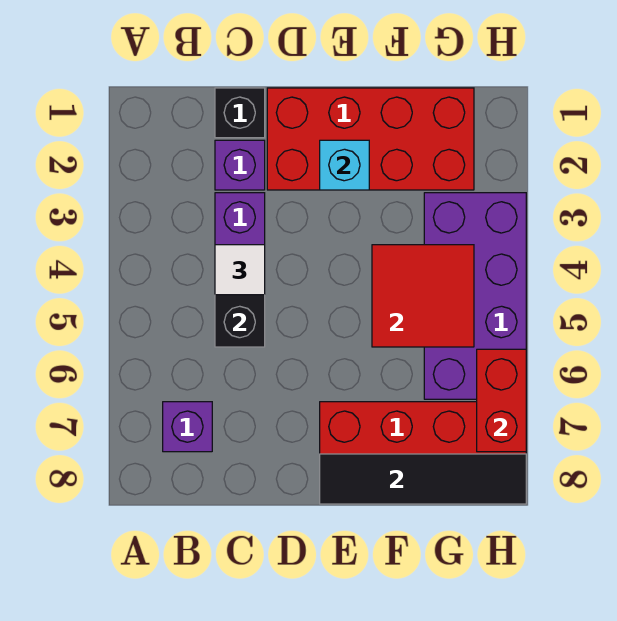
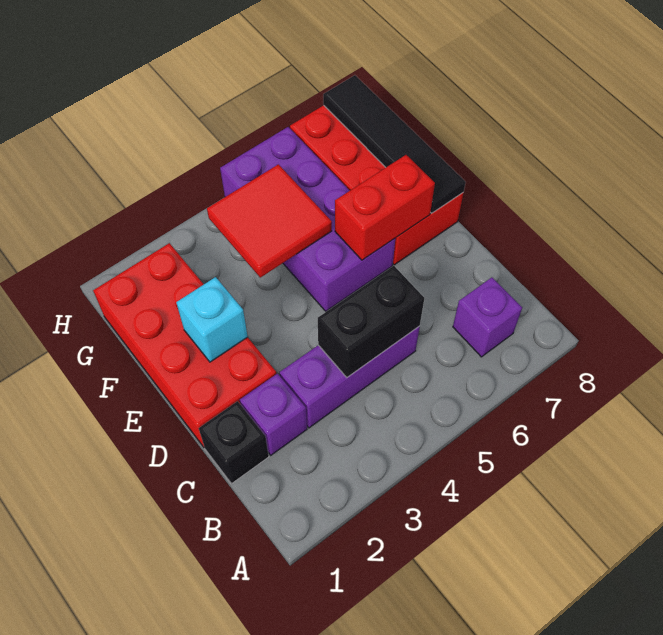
white tile C4 level 3 -> none
purple brick G3:H6 level 1 -> purple brick E5:H6 level 1
red brick H6:H7 level 2 -> red brick E6:E7 level 2

